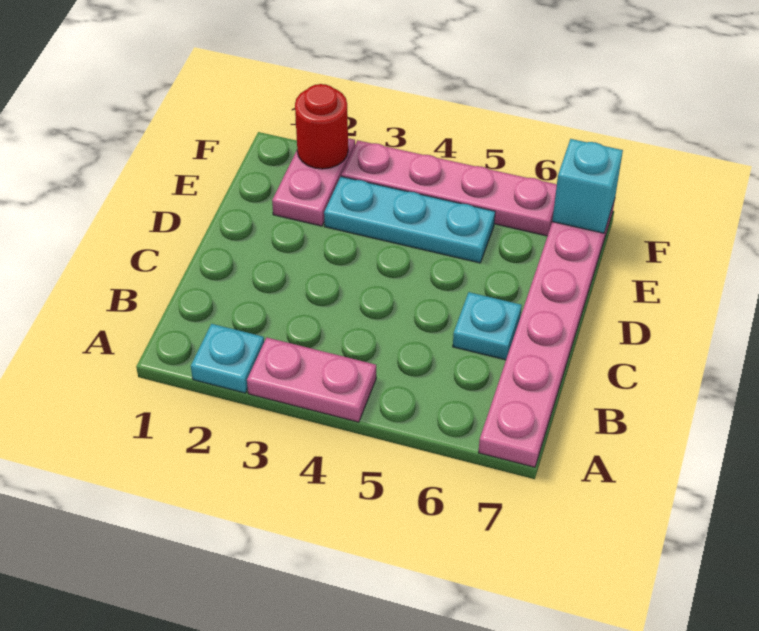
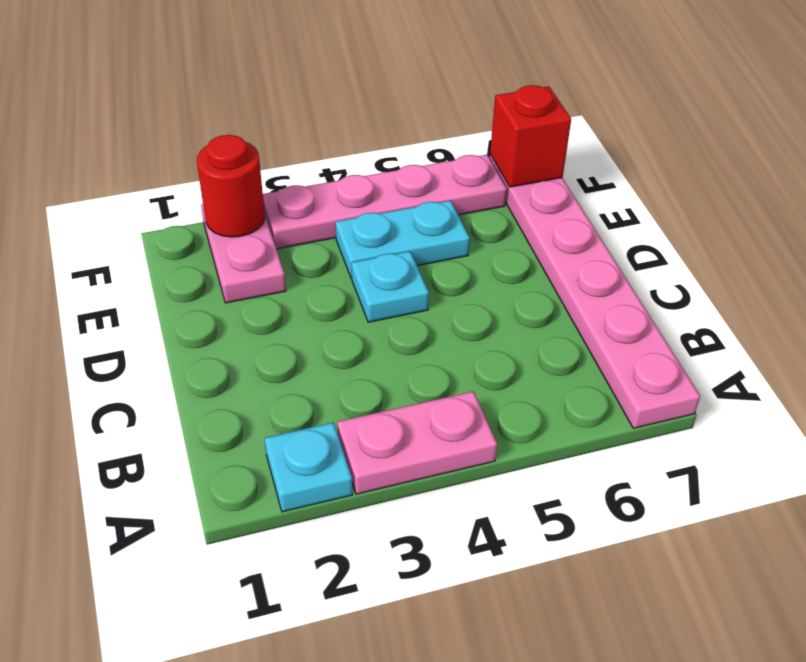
cyan plate C6 level 1 -> cyan plate D4 level 1
cyan plate E3:E5 level 1 -> cyan plate E4:E5 level 1
cyan brick F7 level 2 -> red brick F7 level 2

